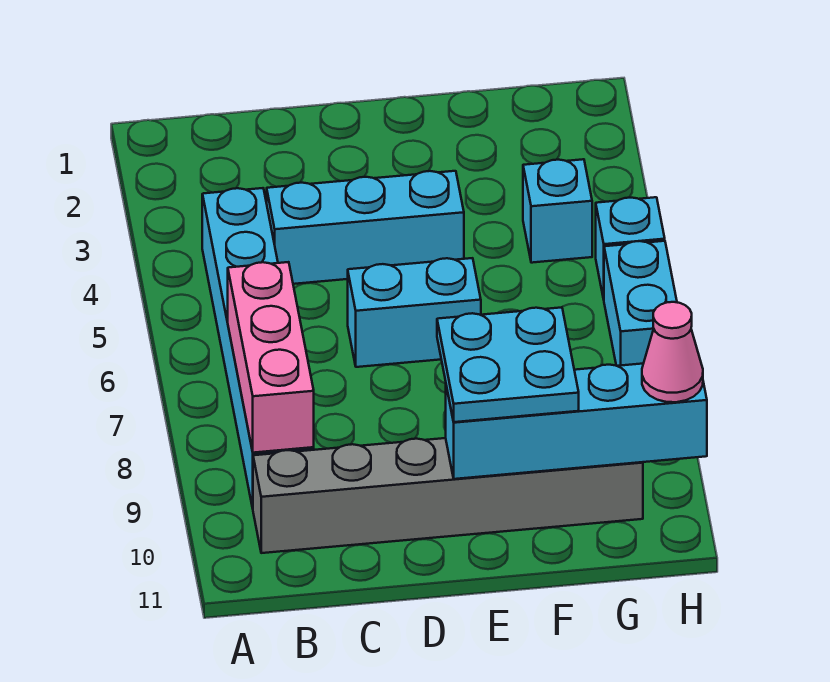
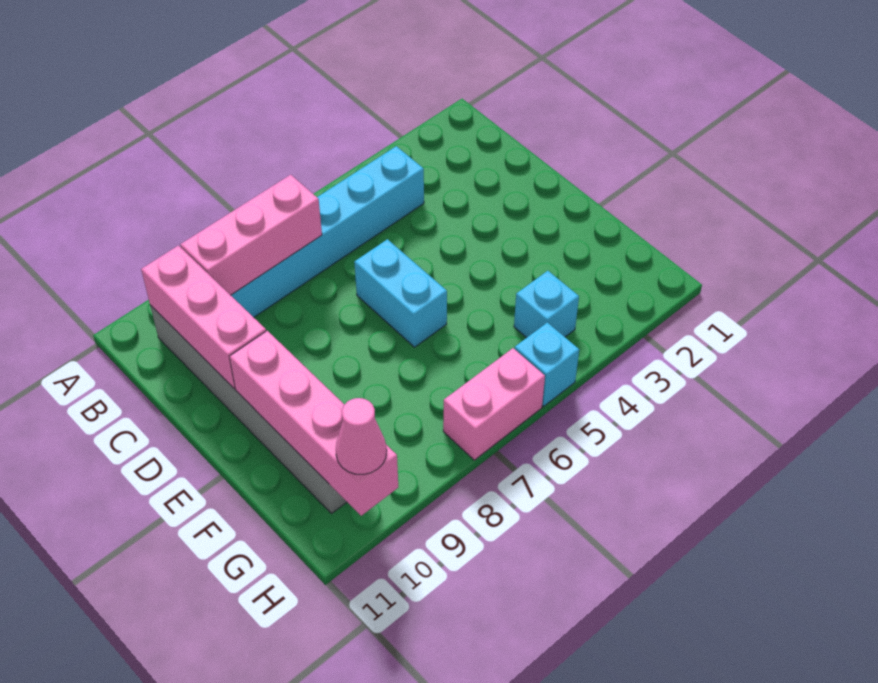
none -> pink brick B10:D10 level 2
cyan brick C4:E4 level 1 -> none
cyan plate E9:F10 level 3 -> none
cyan brick E10:H10 level 2 -> pink brick E10:H10 level 2
cyan brick H6:H7 level 1 -> pink brick H6:H7 level 1

